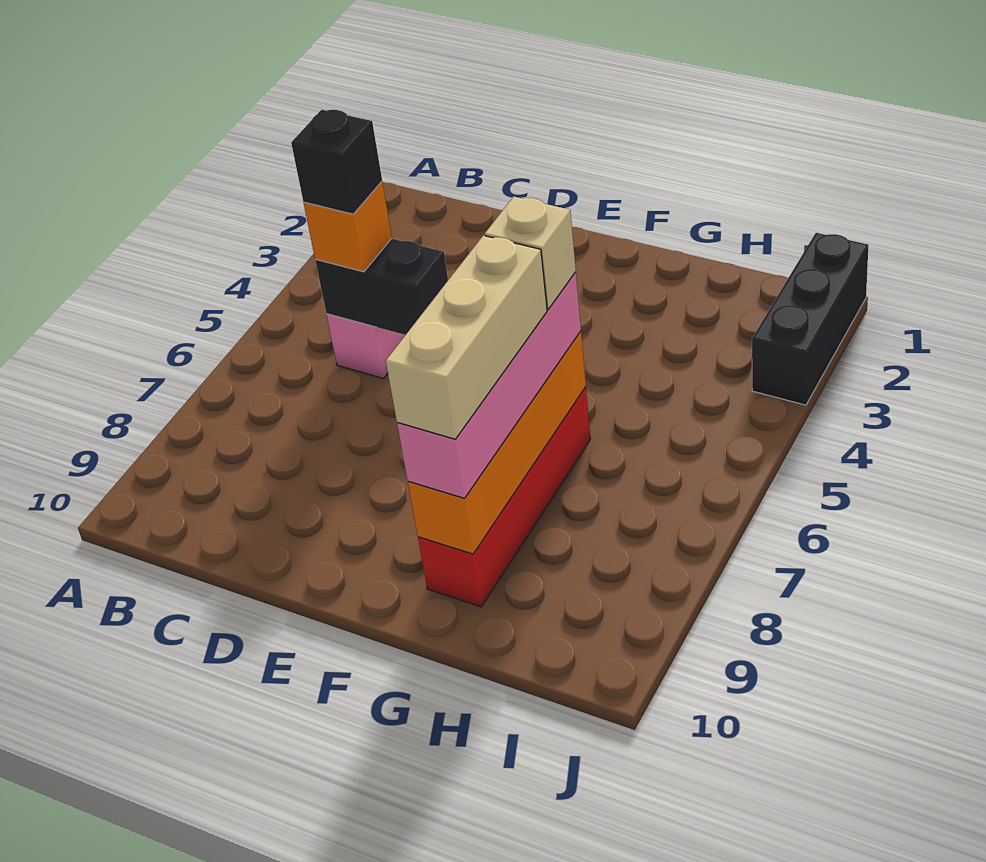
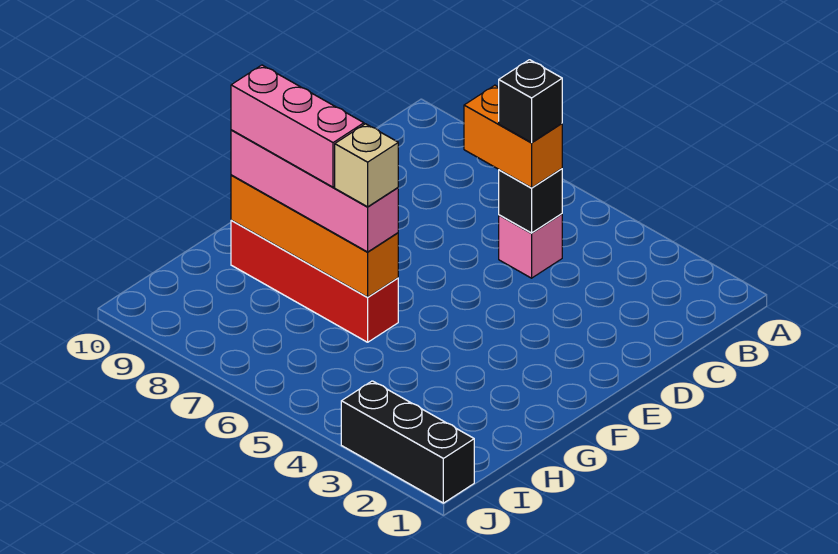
black brick C5:D5 level 2 -> black brick C5 level 2
orange brick C5 level 3 -> orange brick C5:C6 level 3
tan brick G7:G9 level 4 -> pink brick G7:G9 level 4

